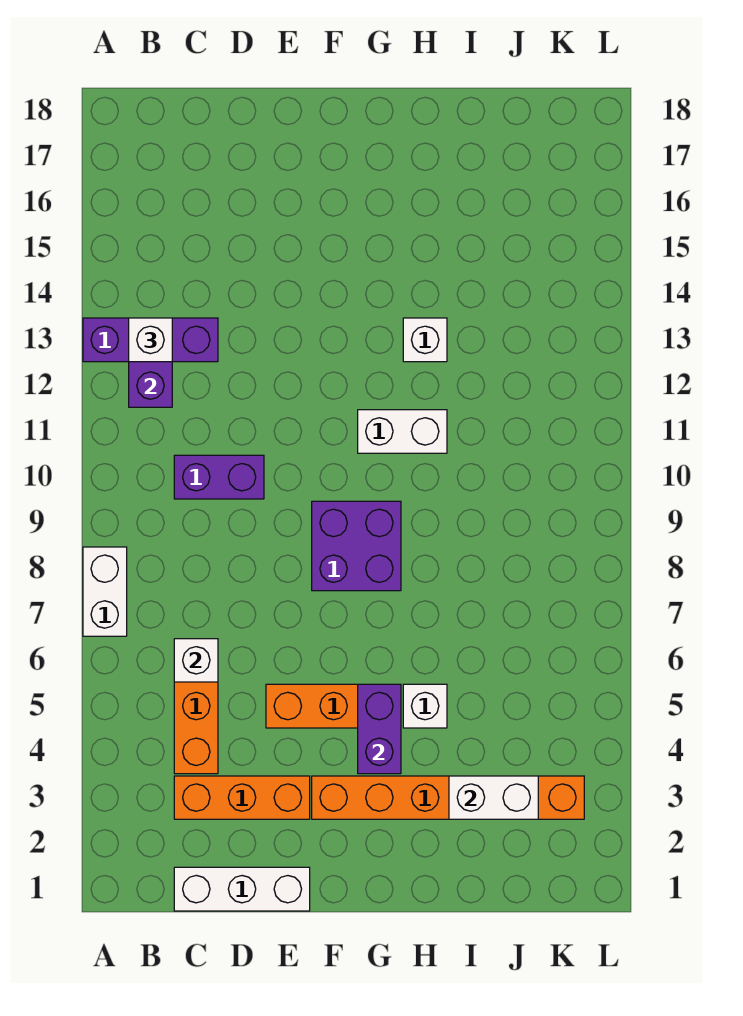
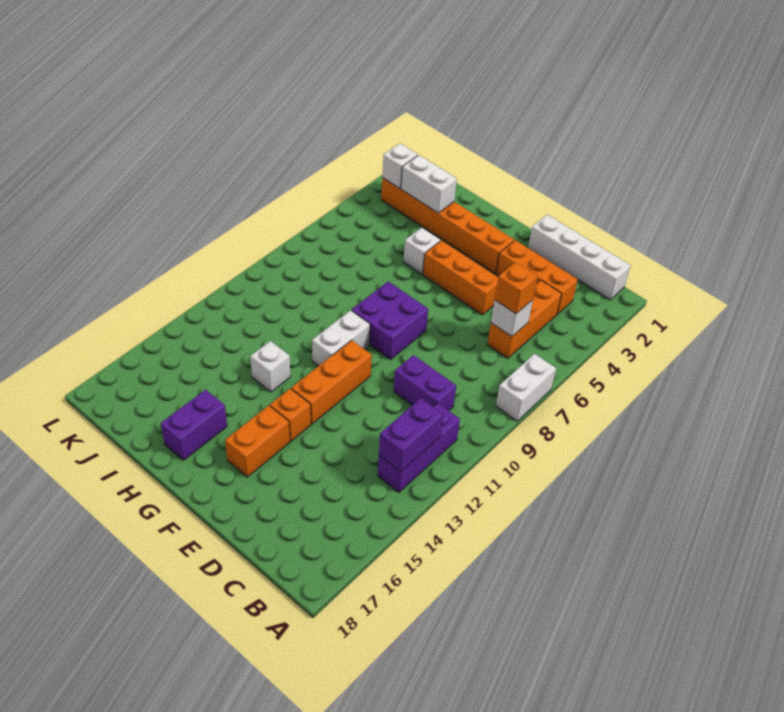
purple brick A13:C13 level 1 -> purple brick B11:B13 level 1
white brick B13 level 3 -> white brick K3 level 2
white brick C1:E1 level 1 -> white brick B1:E1 level 1
none -> orange brick C6 level 3
none -> orange brick F11:F13 level 1
none -> orange brick F14 level 1
none -> orange brick F15:F16 level 1
purple brick G4:G5 level 2 -> purple brick H16:H17 level 1
white brick G11:H11 level 1 -> white brick G10:G11 level 1

